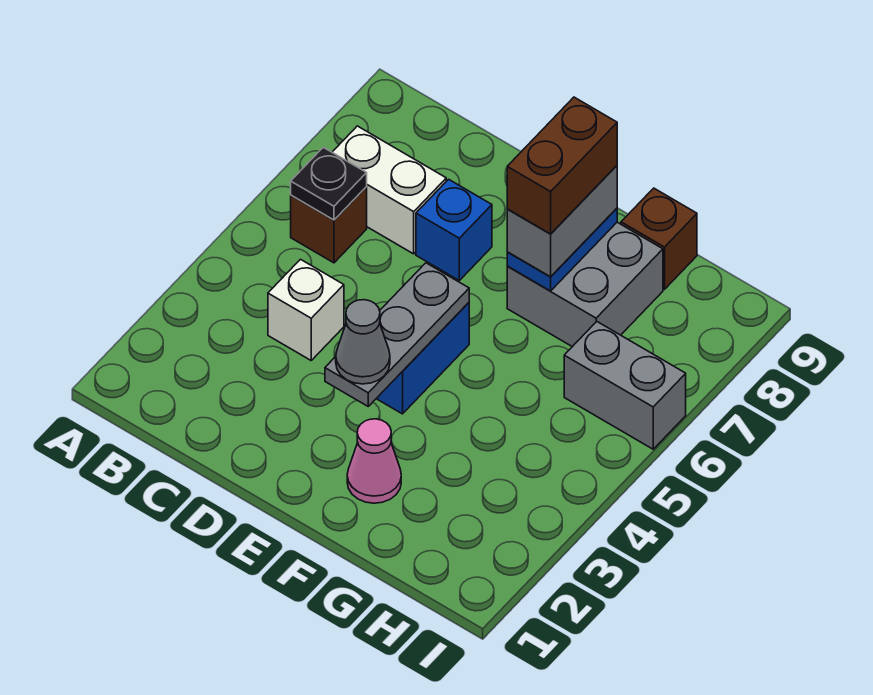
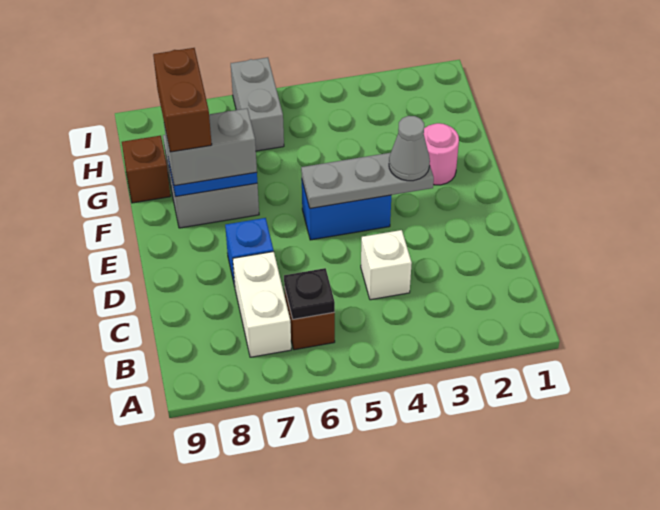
pink cone F2 level 1 -> pink round brick F2 level 1
brown brick F7:F8 level 4 -> brown brick F8:G8 level 4

